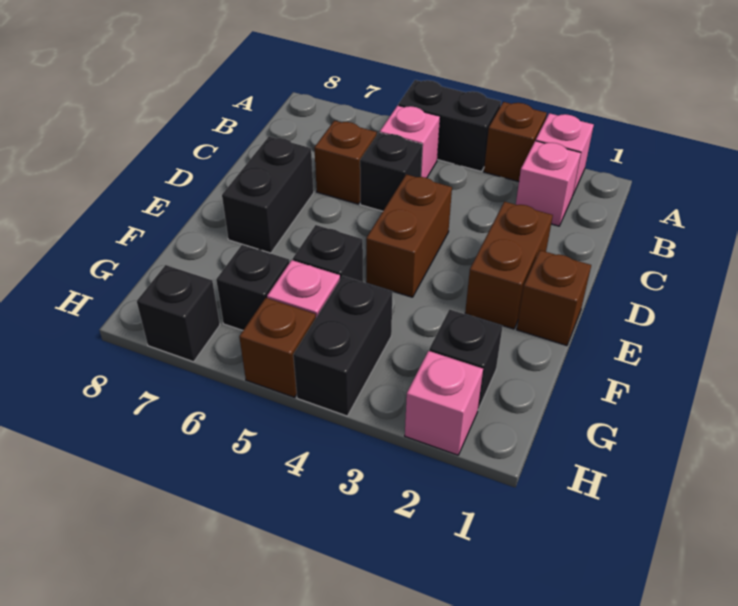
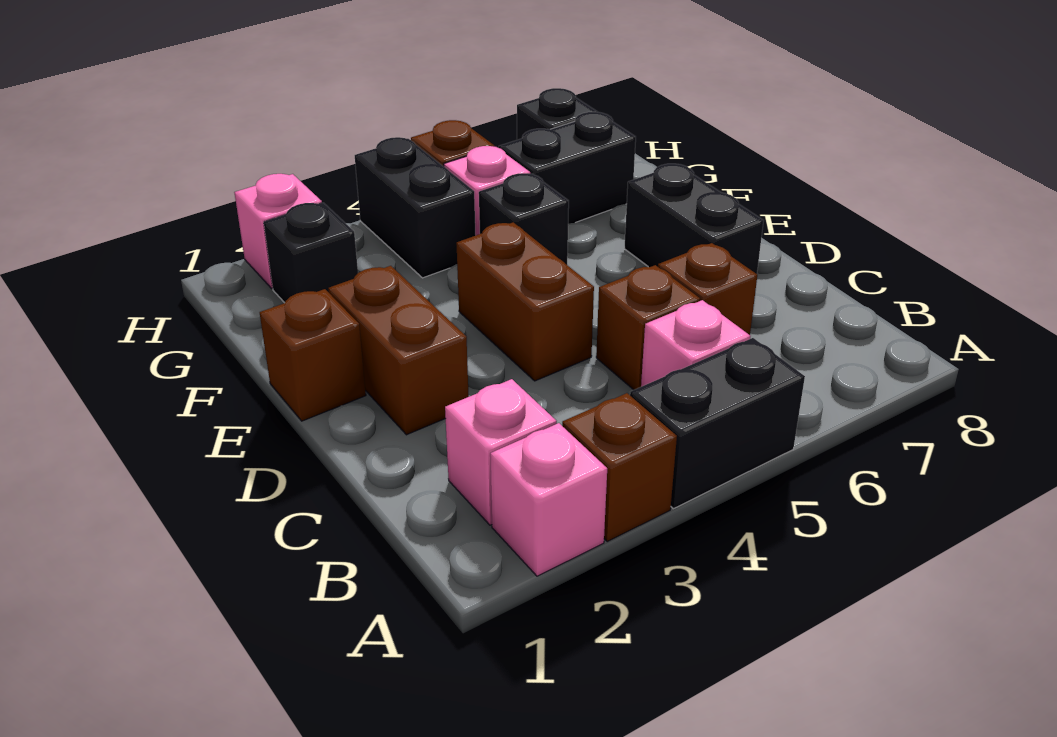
black brick C5 level 1 -> brown brick C5 level 1
black brick G6 level 1 -> black brick G6:G7 level 1

